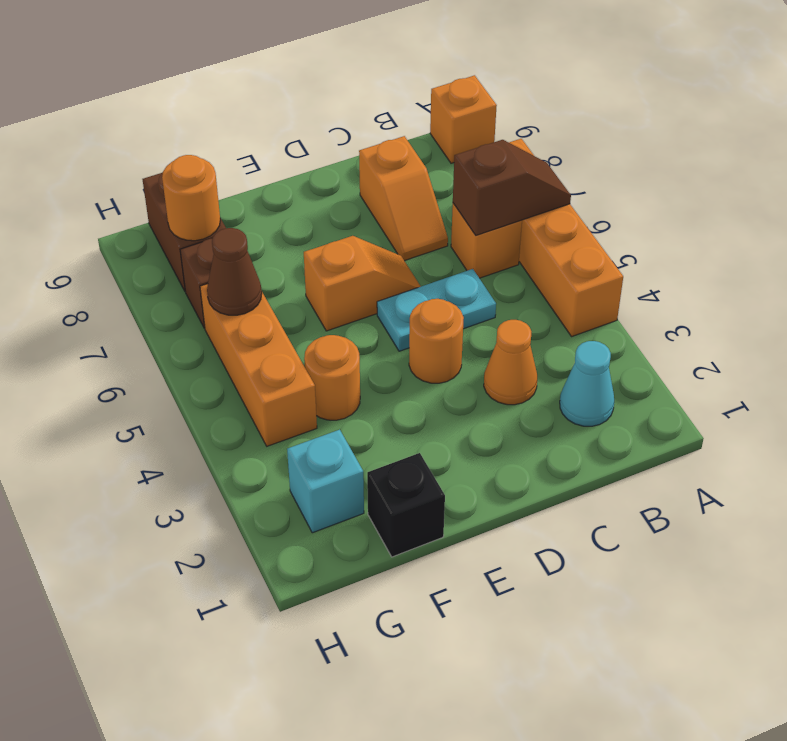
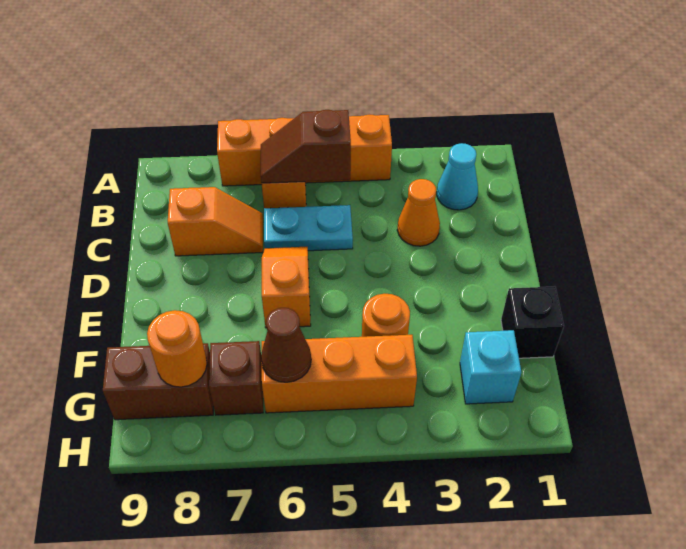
brown slope A6:B6 level 2 top B -> brown slope B5:B6 level 2 top 5
orange brick A9 level 1 -> none
cyan plate C5:D5 level 1 -> cyan plate C5:C6 level 1
orange round brick D4 level 1 -> none

